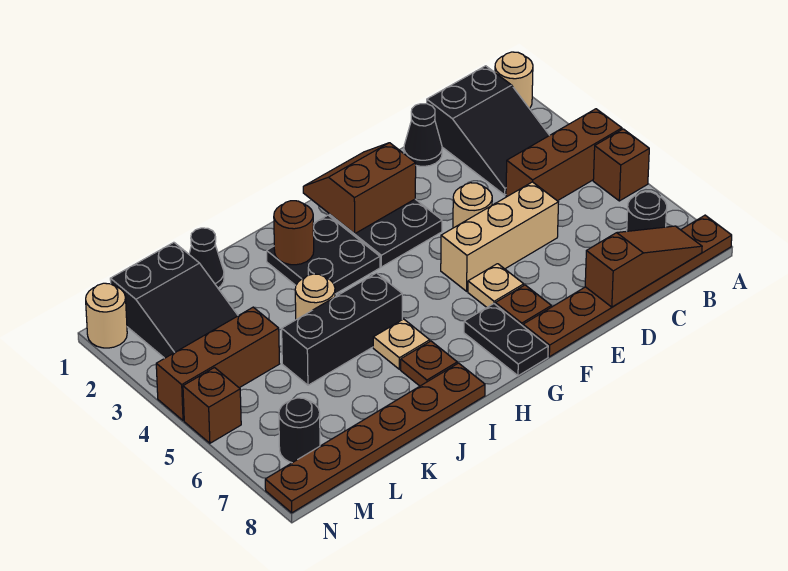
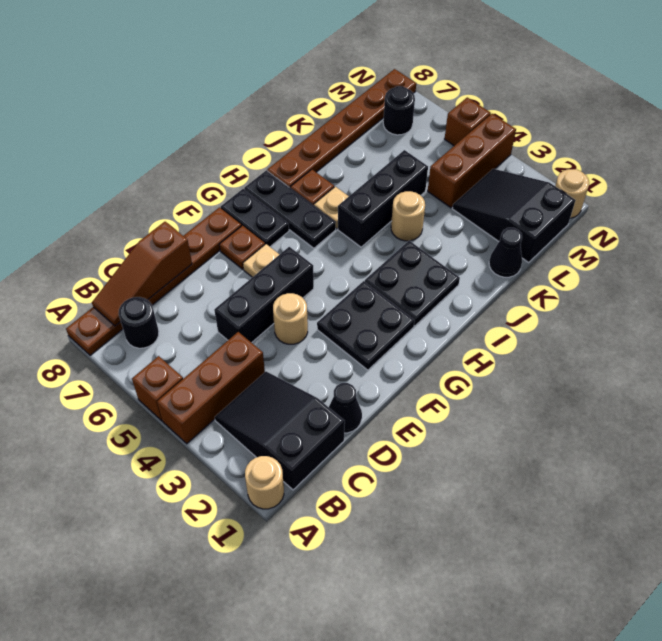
tan brick D5:F5 level 1 -> black brick D5:F5 level 1
brown slope F1:G2 level 2 top 2 -> none
none -> black plate H6:H8 level 1
brown round brick I2 level 2 -> none

